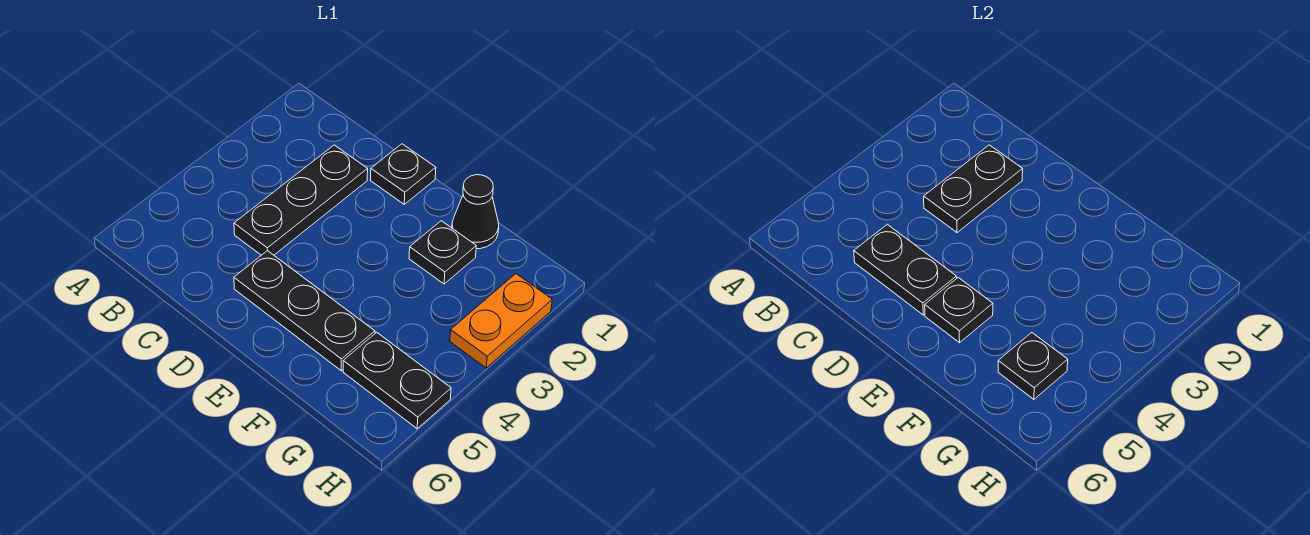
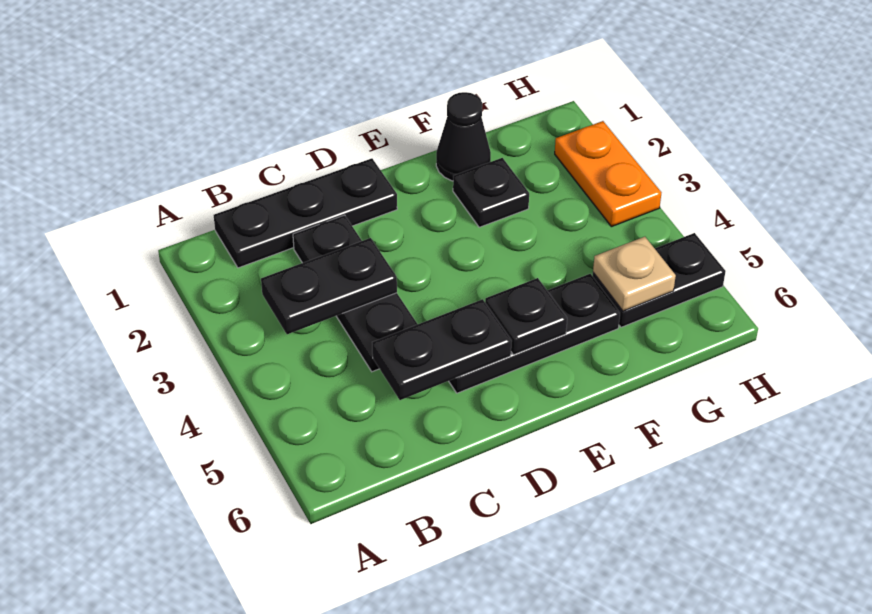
black plate C2:C3 level 2 -> black plate B3:C3 level 2
black plate D1 level 1 -> black plate B1:D1 level 1
black plate G5 level 2 -> tan plate G5 level 2

